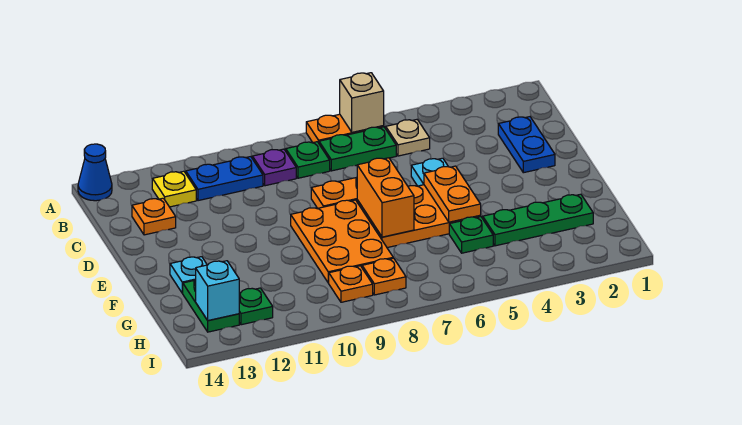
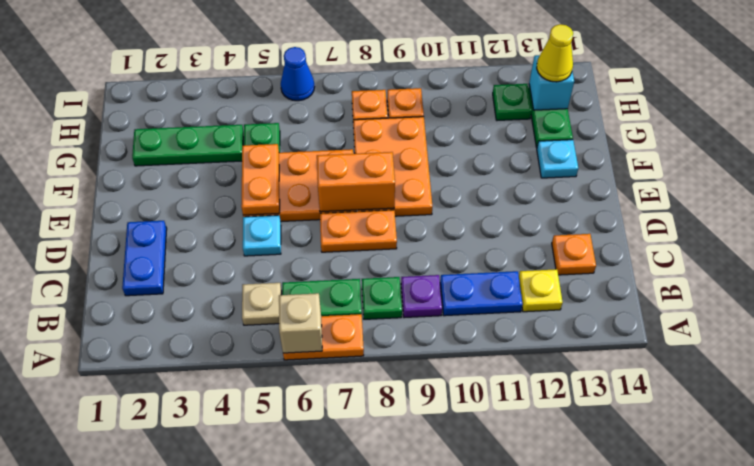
blue cone A14 level 1 -> blue cone I6 level 1
orange brick E7:F7 level 2 -> orange brick E7:E8 level 2
none -> yellow cone H13 level 3

